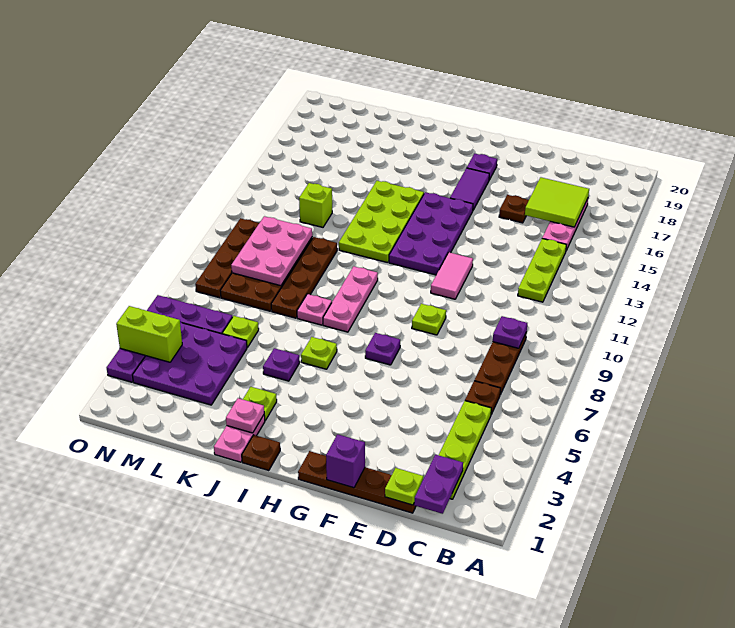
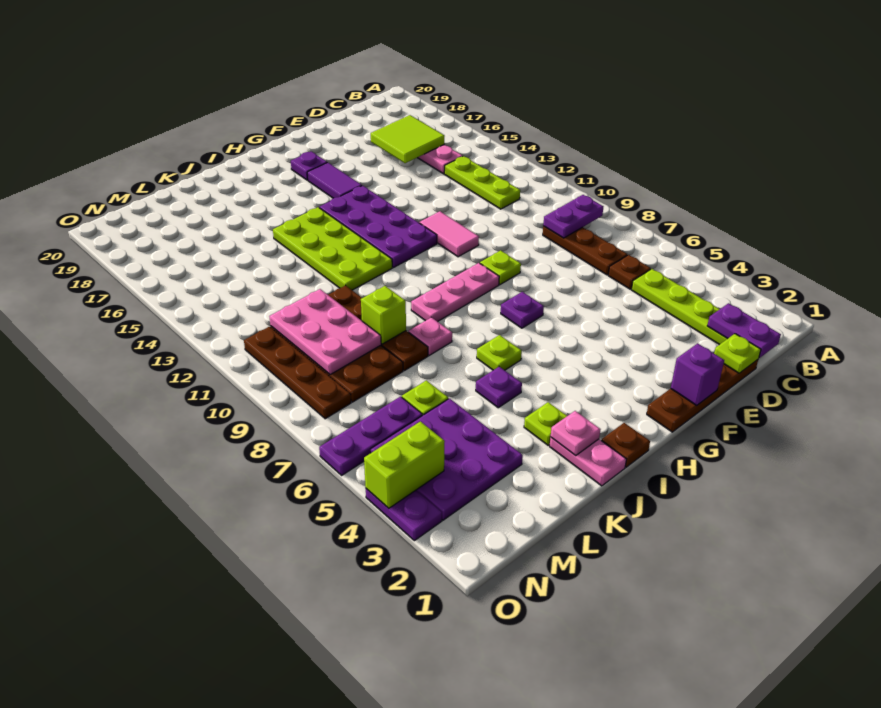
purple plate C9 level 2 -> purple plate B9:C9 level 2
brown plate E16 level 1 -> none
pink plate I8:I10 level 1 -> pink plate G9:I9 level 1
lime brick L13 level 1 -> lime brick K9 level 2

